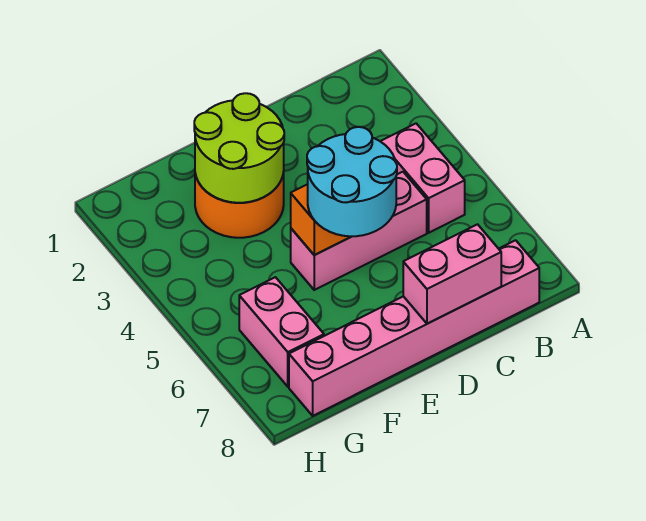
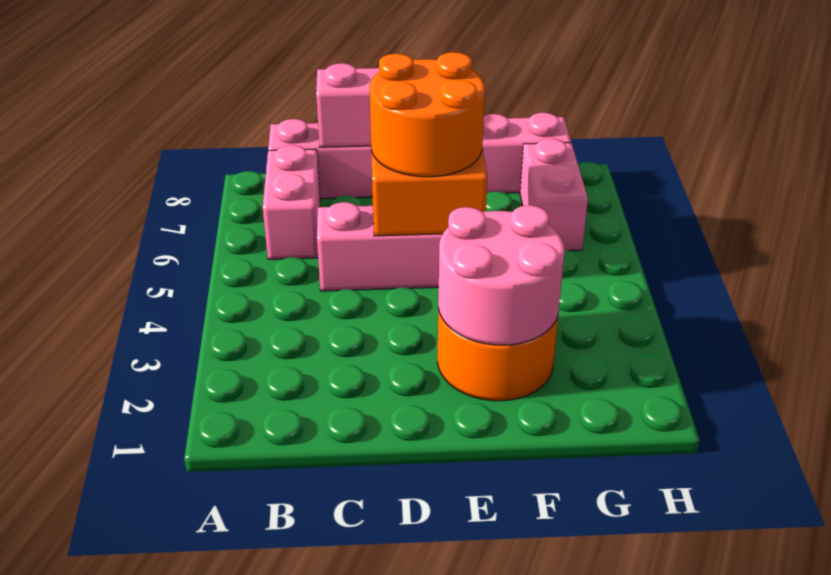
pink brick B4:B5 level 1 -> pink brick B6:B7 level 1
cyan round brick D5:E6 level 3 -> orange round brick D5:E6 level 3
lime round brick E2:F3 level 2 -> pink round brick E2:F3 level 2

